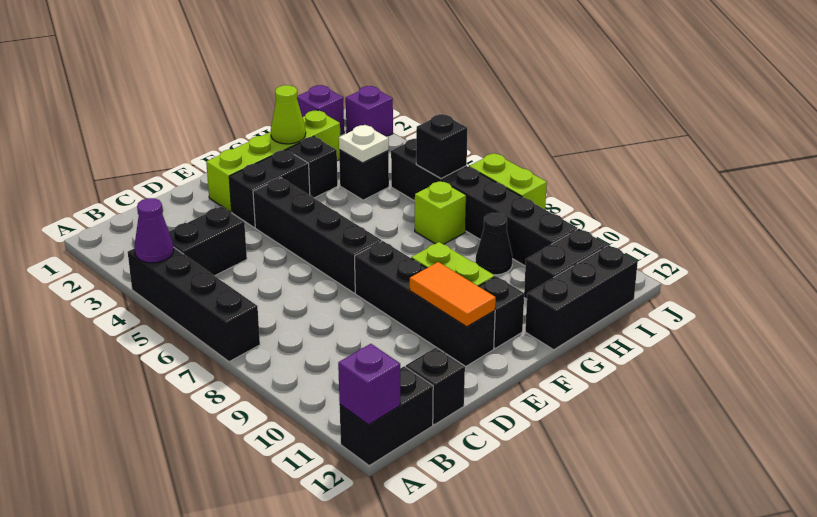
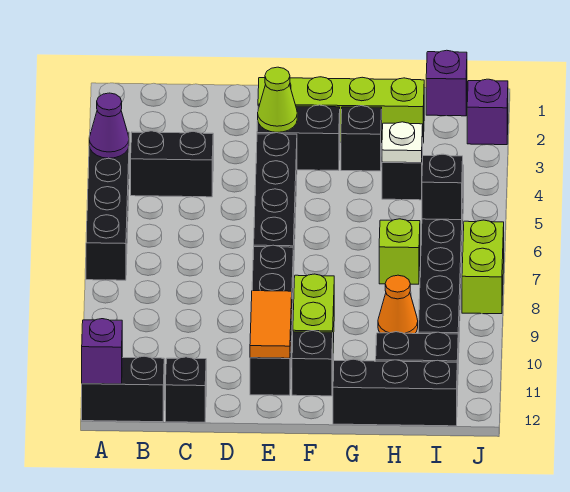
lime cone G2 level 2 -> lime cone E3 level 2
black cone H9 level 1 -> orange cone H9 level 1

